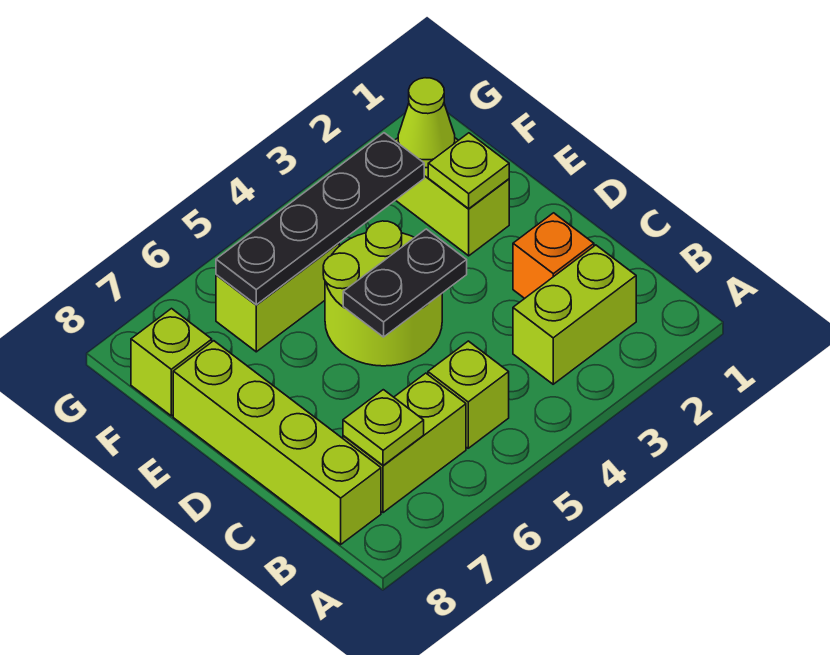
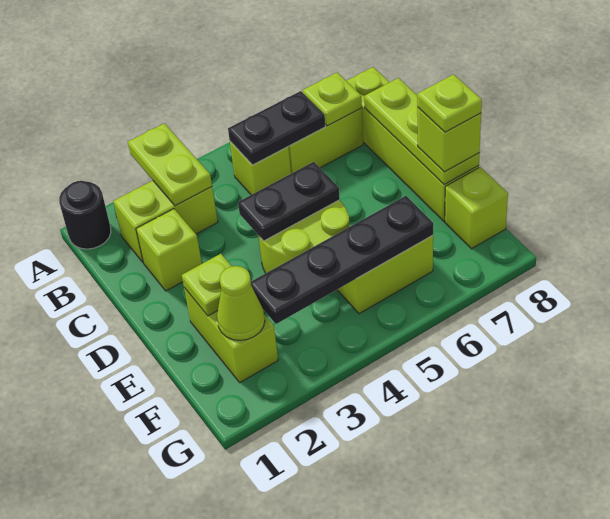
none -> black round brick A1 level 1
none -> lime plate A3:B3 level 2
none -> black plate B5:B6 level 2
orange brick C2 level 1 -> lime brick C2 level 1
none -> lime plate C8:E8 level 2
none -> lime brick E8 level 3
none -> lime plate E8 level 4

